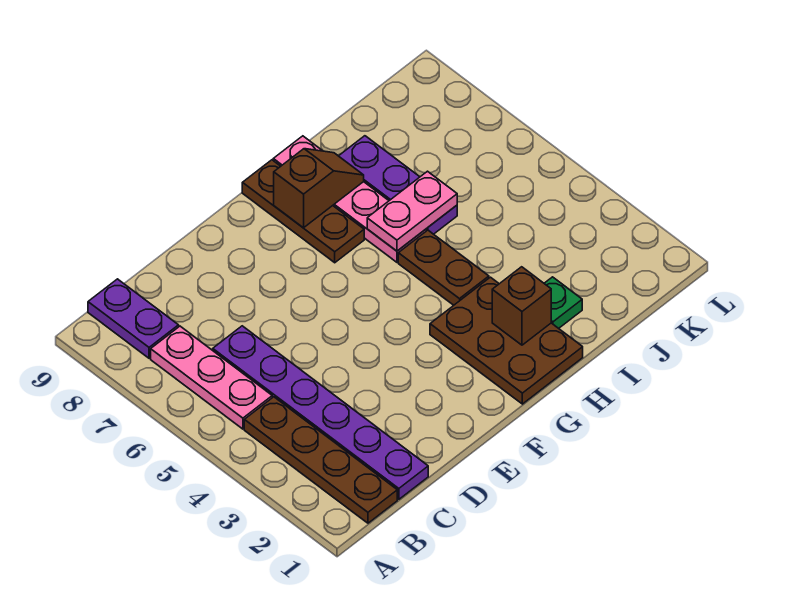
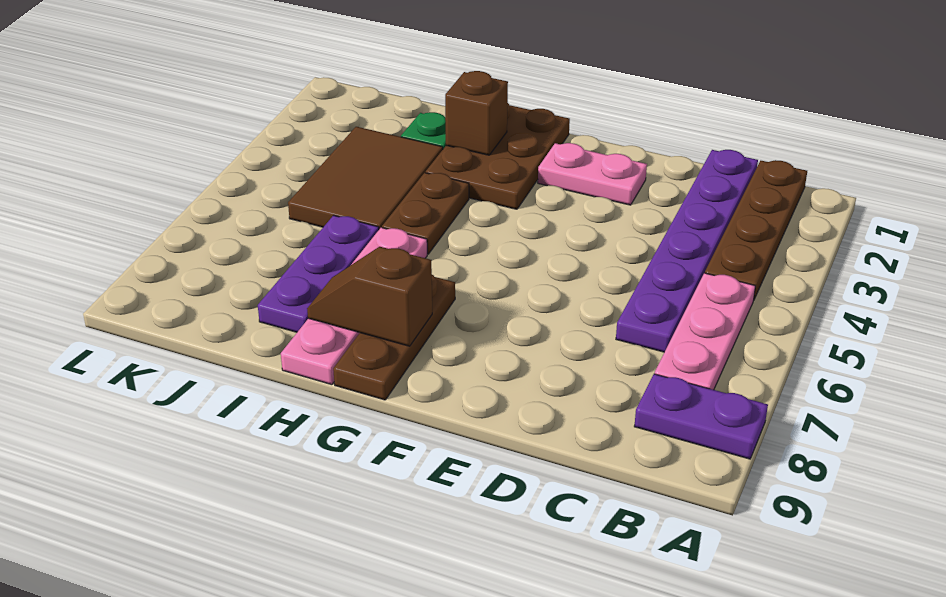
purple plate B8:B9 level 1 -> purple plate A8:B8 level 1
pink plate H6:I6 level 2 -> pink plate E2:F2 level 1
none -> brown tile I3:J5 level 1

